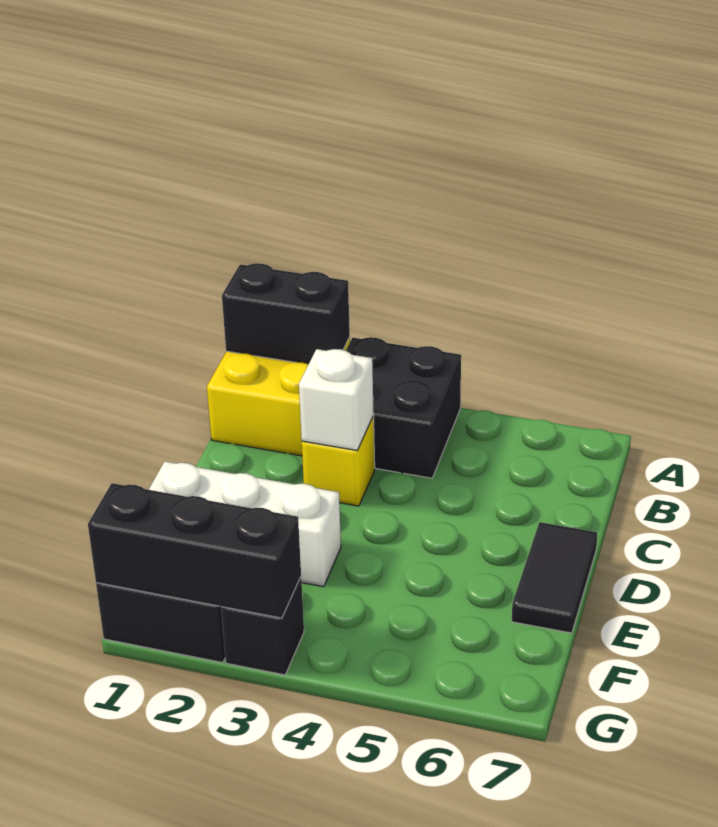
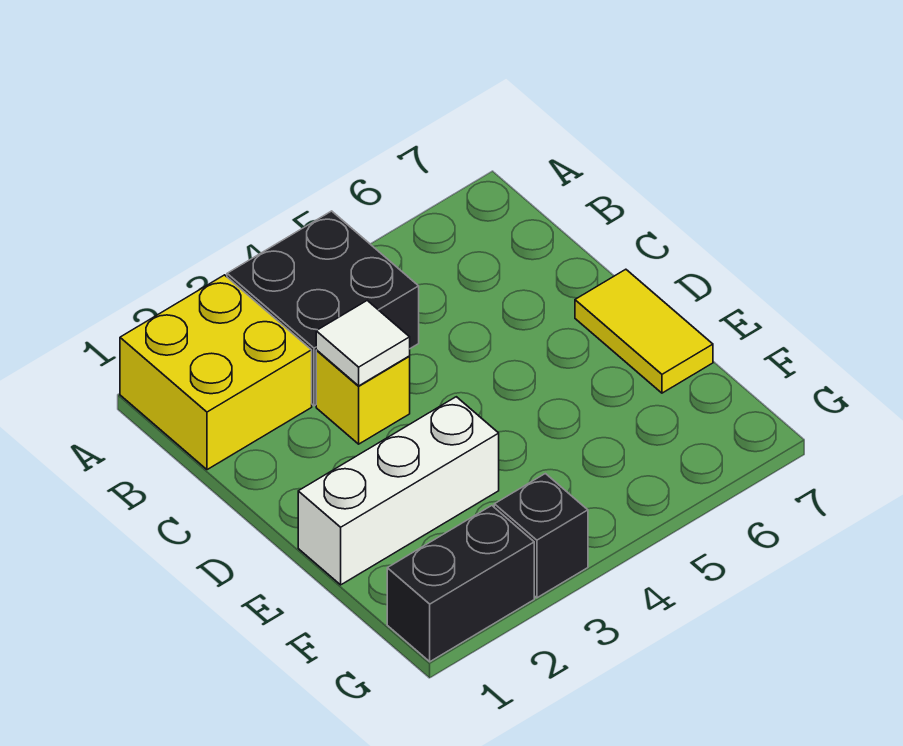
black brick A1:A2 level 2 -> none
white brick C3 level 2 -> white tile C3 level 2
black tile D7:E7 level 1 -> yellow tile D7:E7 level 1
black brick G1:G3 level 2 -> none

